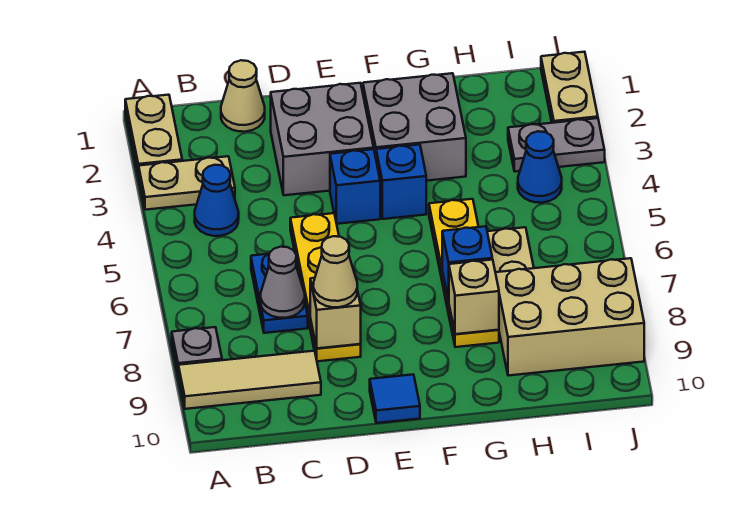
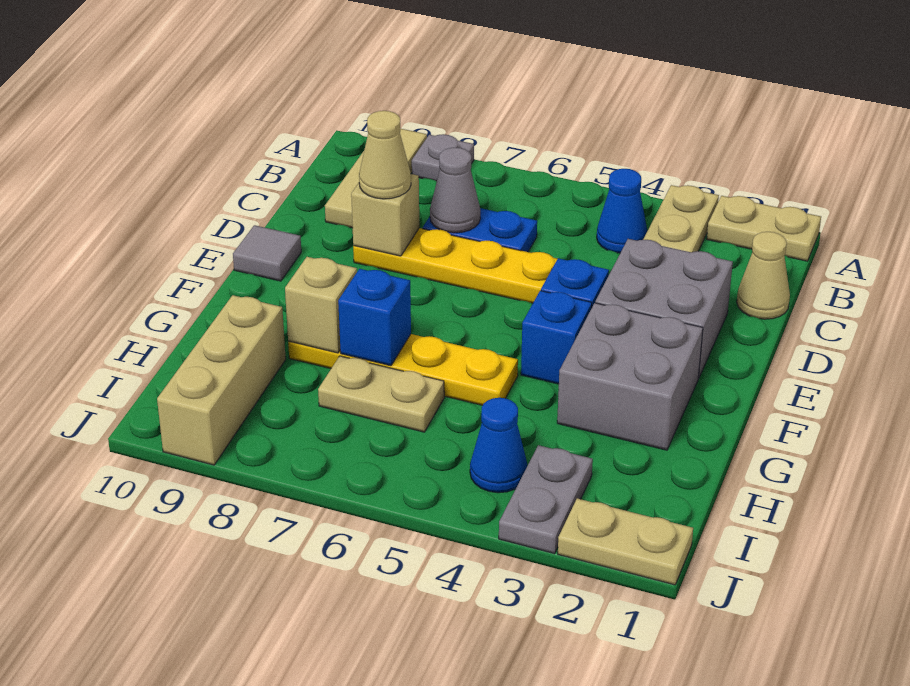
blue tile E10 level 1 -> grey tile E10 level 1
tan brick H8:J9 level 1 -> tan brick H9:J9 level 1

